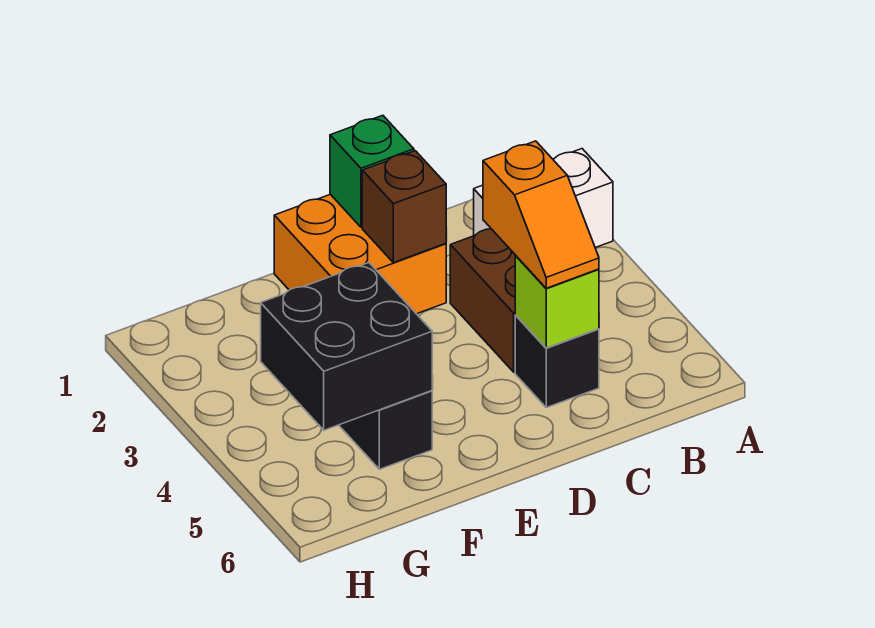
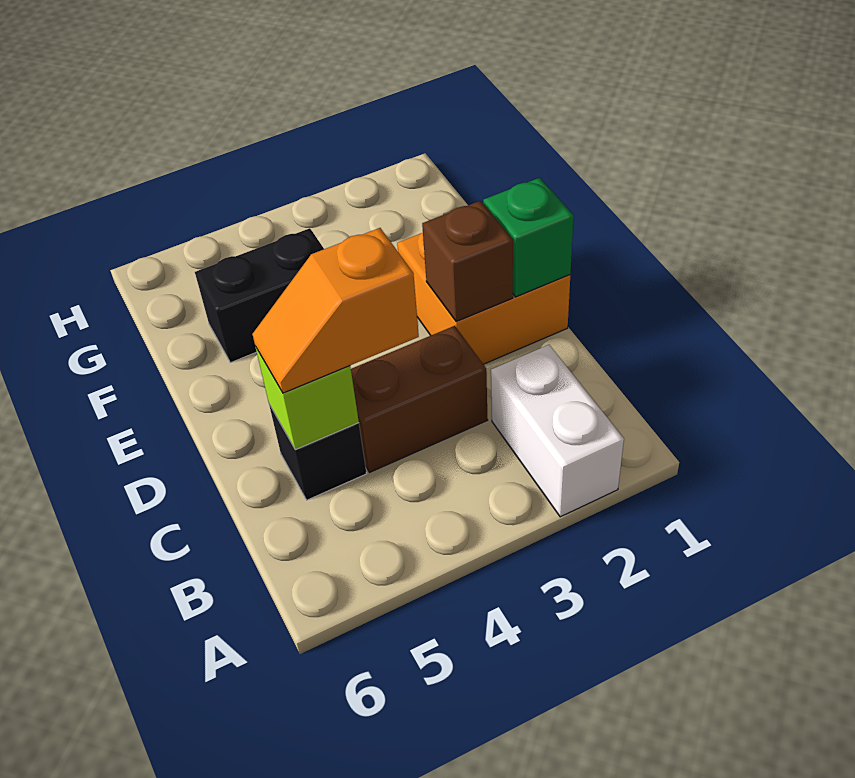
black brick F4:G5 level 2 -> none

